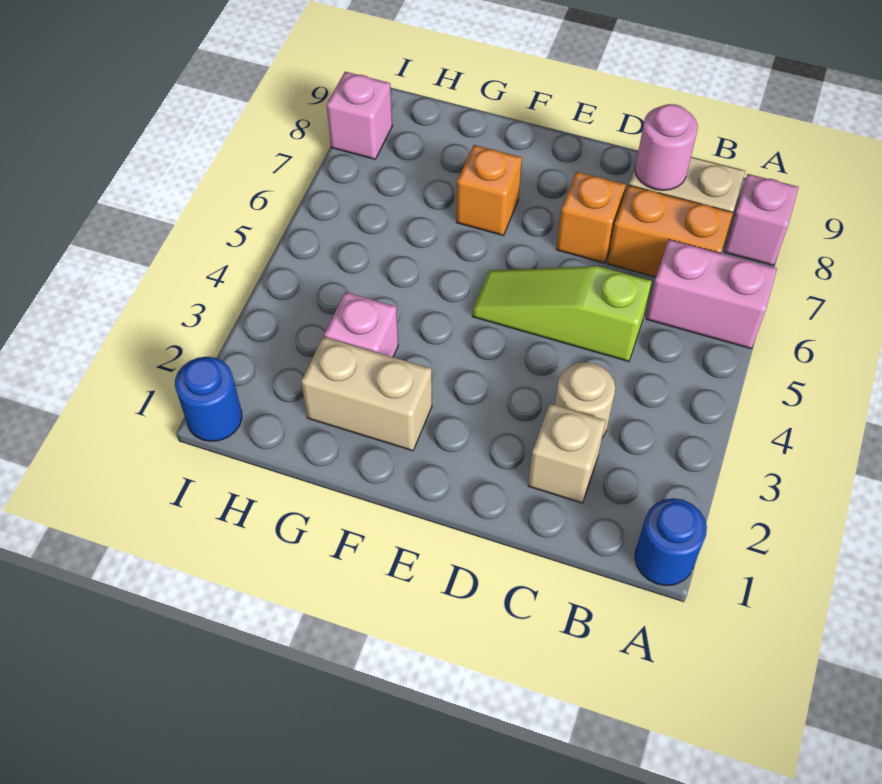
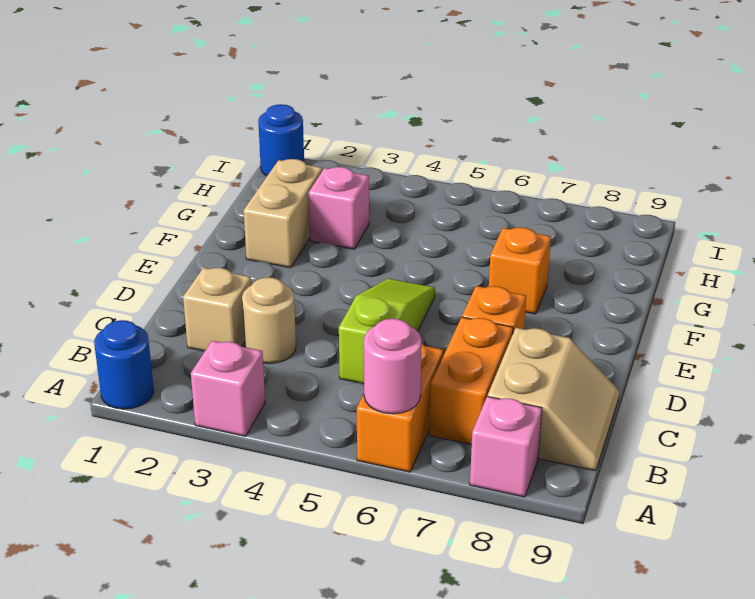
pink brick A6:B6 level 1 -> orange brick A6:B6 level 1
pink round brick C8 level 2 -> pink round brick A6 level 2
pink brick I8 level 1 -> pink brick A3 level 1

